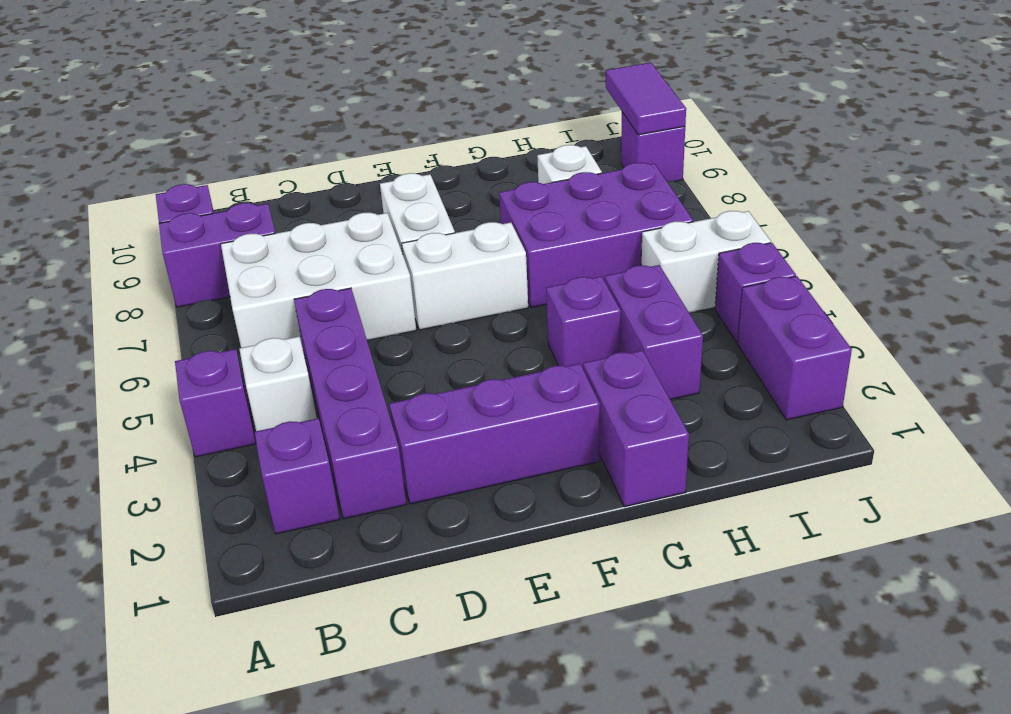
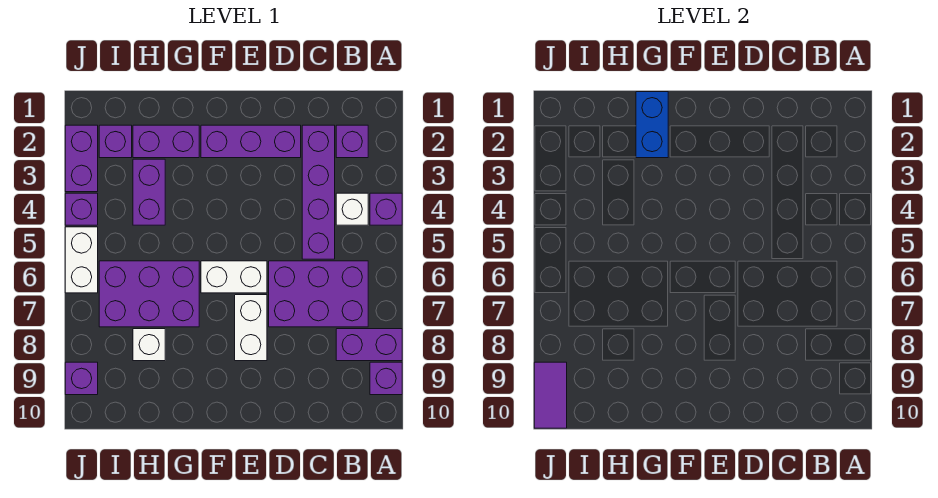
white brick B6:D7 level 1 -> purple brick B6:D7 level 1
purple brick G1:G2 level 1 -> purple brick G2:H2 level 1
none -> blue brick G1:G2 level 2
purple brick G4 level 1 -> purple brick I2 level 1
white brick I5:J5 level 1 -> white brick J5:J6 level 1

